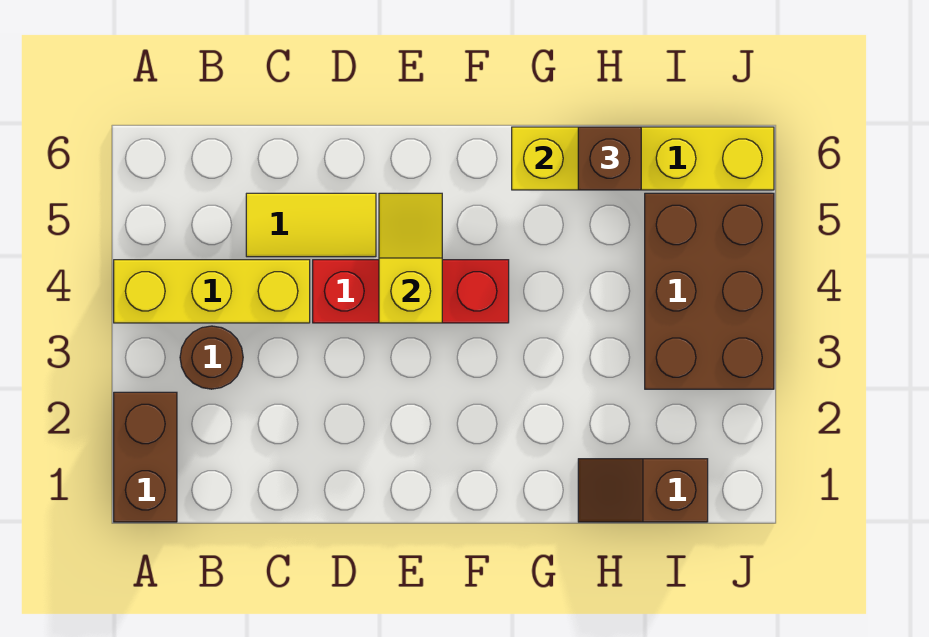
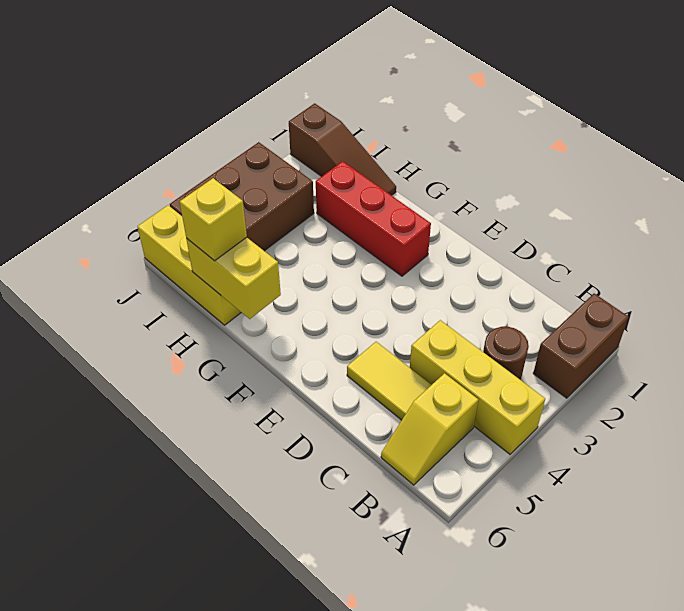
red brick D4:F4 level 1 -> red brick F2:H2 level 1
yellow slope E4:E5 level 2 top 4 -> yellow slope B5:B6 level 1 top 5
brown slope H1:I1 level 1 top I -> brown slope H1:J1 level 1 top J
brown brick H6 level 3 -> yellow brick H6 level 3

